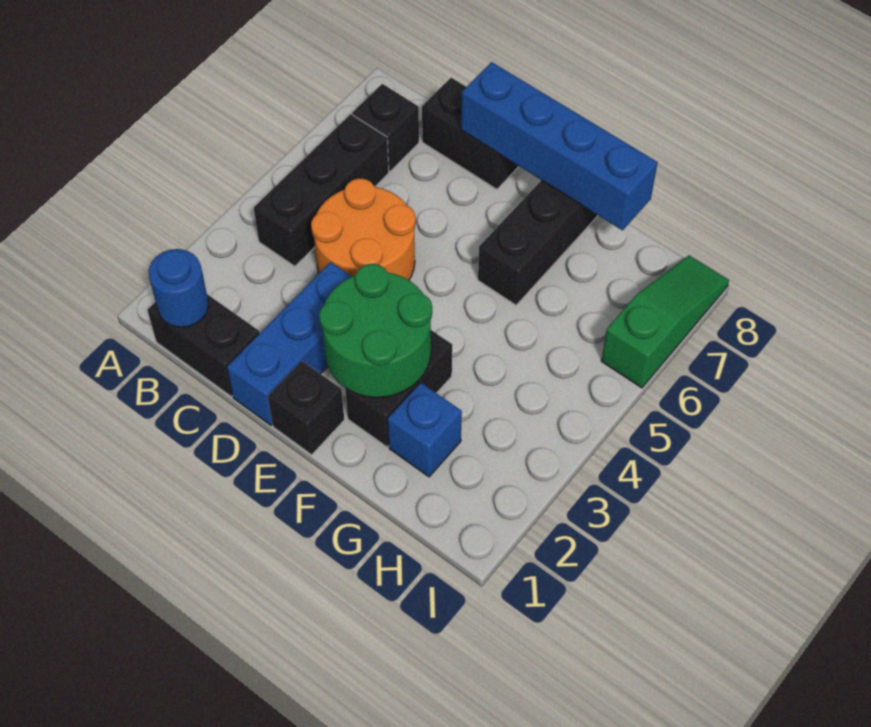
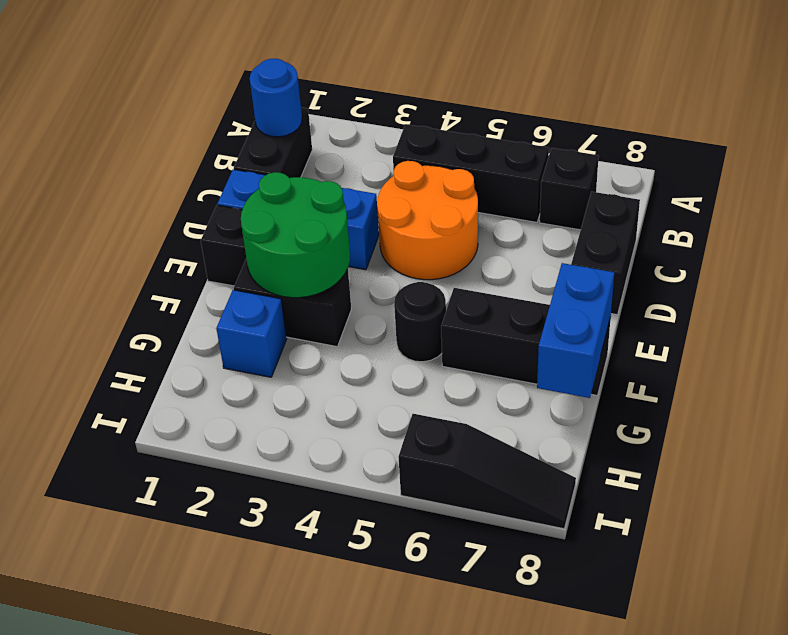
blue brick D8:G8 level 2 -> blue brick F8:G8 level 2
none -> black round brick F5 level 1
green slope I6:I8 level 1 top 6 -> black slope I6:I8 level 1 top 6

